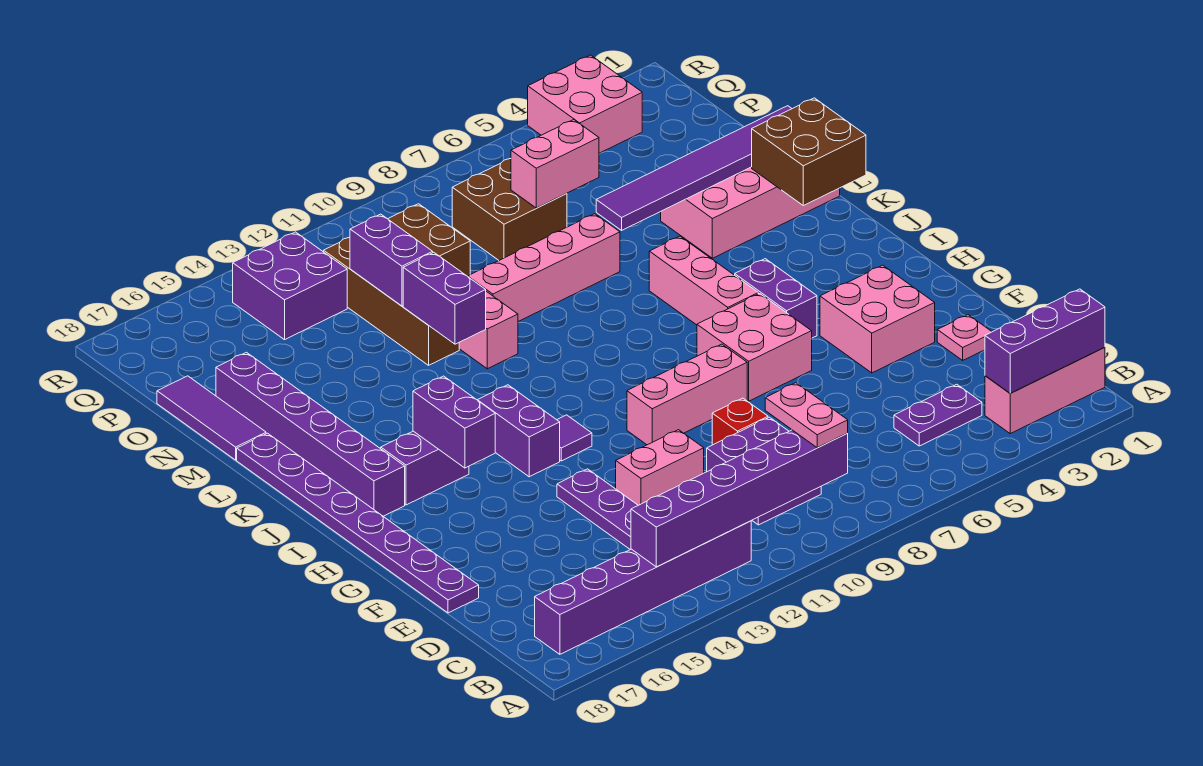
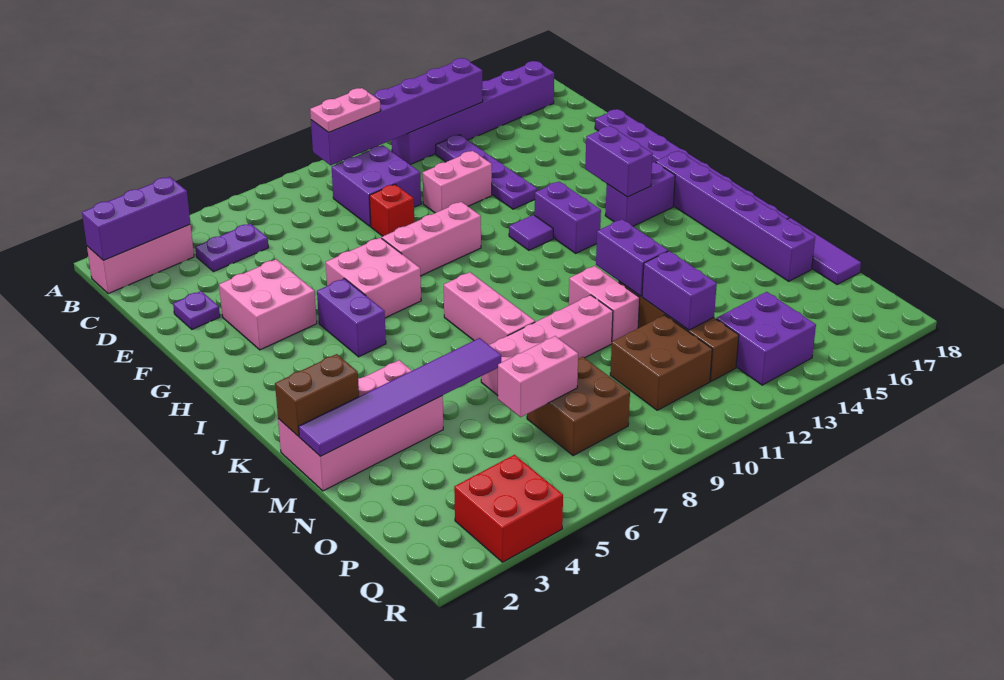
pink plate B9:C9 level 3 -> pink plate B9:B10 level 3
pink plate E2 level 1 -> purple plate E2 level 1
pink brick I6:K6 level 1 -> pink brick J8:L8 level 1
brown brick K1:L2 level 2 -> brown brick L1:L2 level 2
pink brick Q3:R4 level 1 -> red brick Q3:R4 level 1

